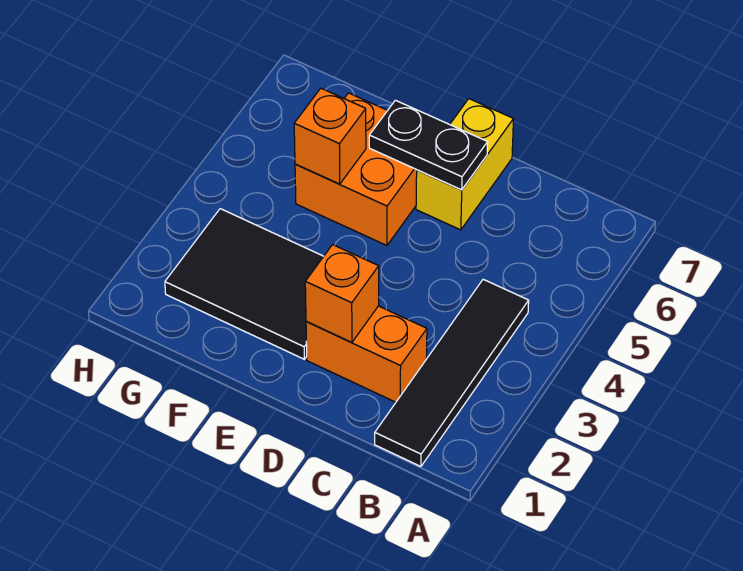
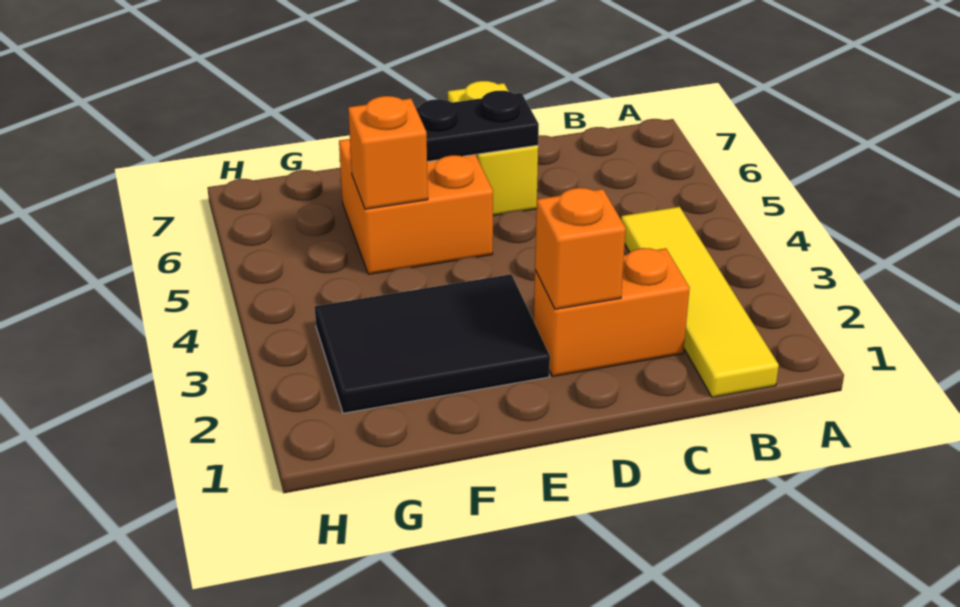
black tile B1:B4 level 1 -> yellow tile B1:B4 level 1

